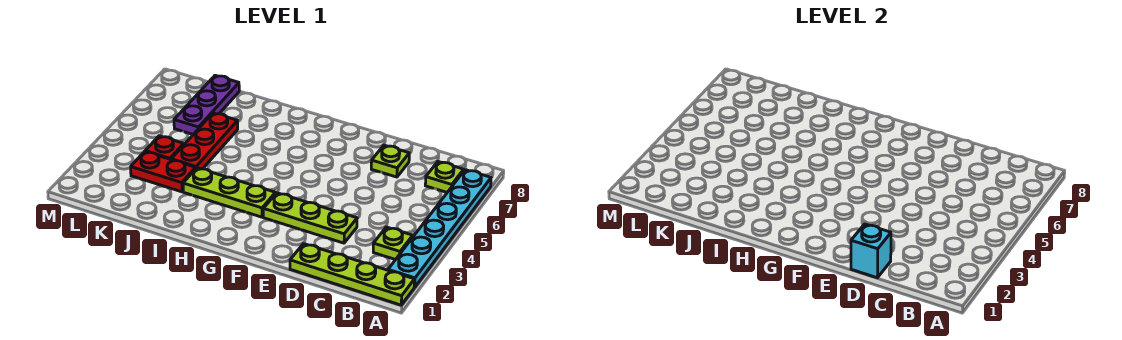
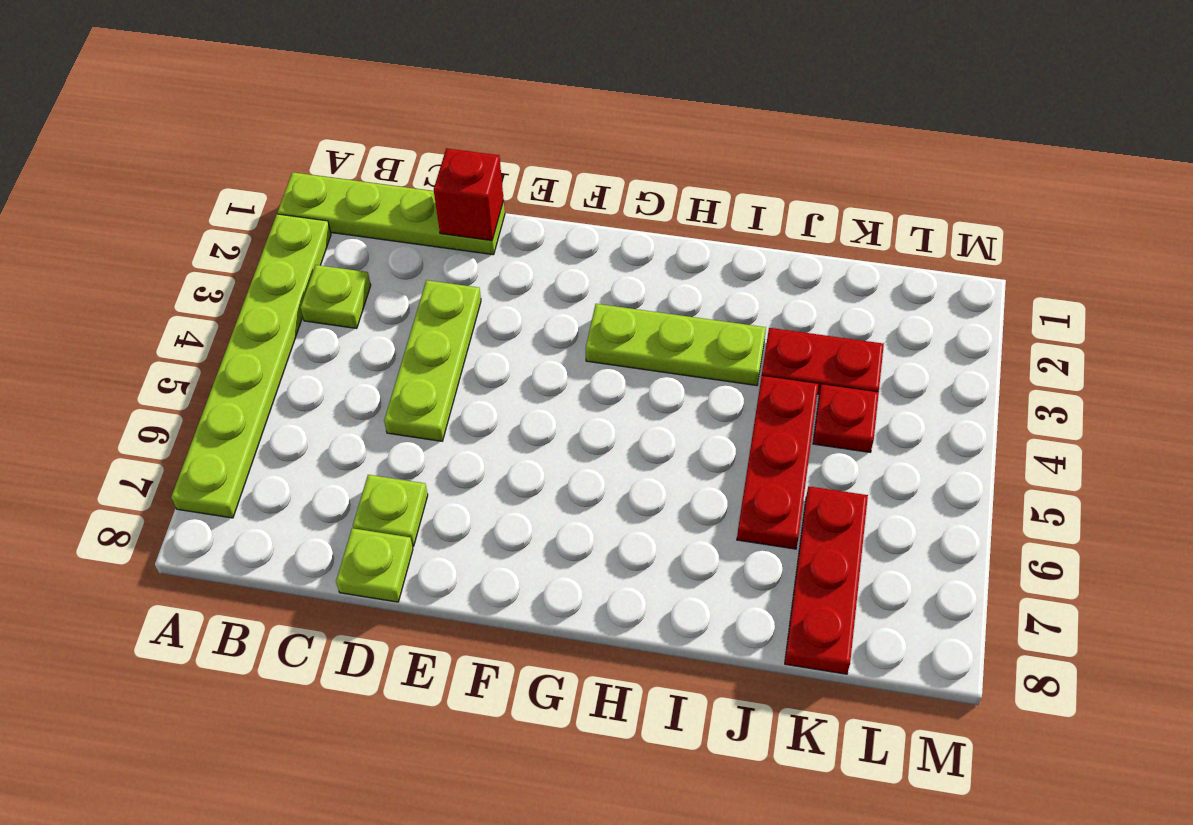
cyan plate A2:A7 level 1 -> lime plate A2:A7 level 1
lime plate B7 level 1 -> lime plate D8 level 1
cyan brick D1 level 2 -> red brick D1 level 2
lime plate D3:F3 level 1 -> lime plate D3:D5 level 1
purple plate K6:K8 level 1 -> red plate K6:K8 level 1

